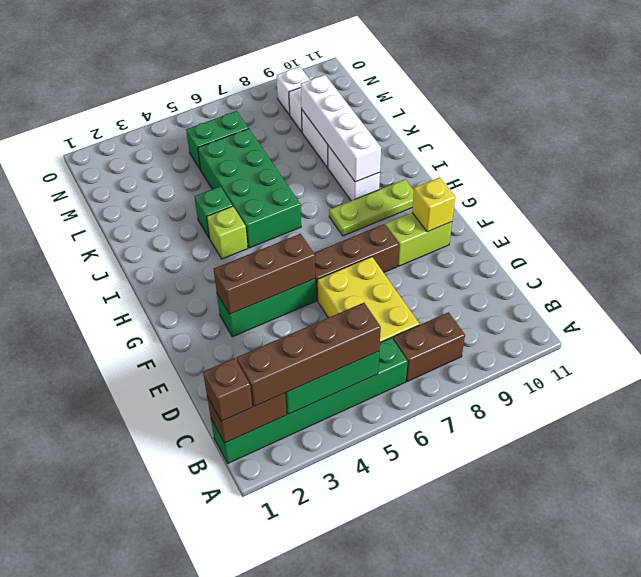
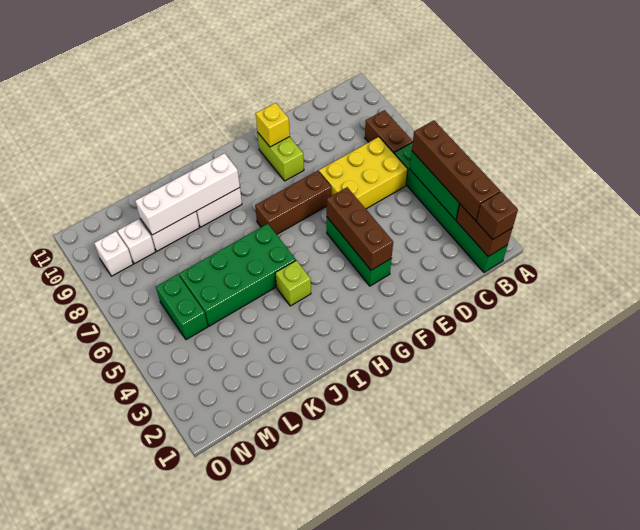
brown brick F6:F8 level 1 -> brown brick F7:H7 level 1
lime plate H8:H10 level 1 -> none
green brick J4 level 1 -> none

